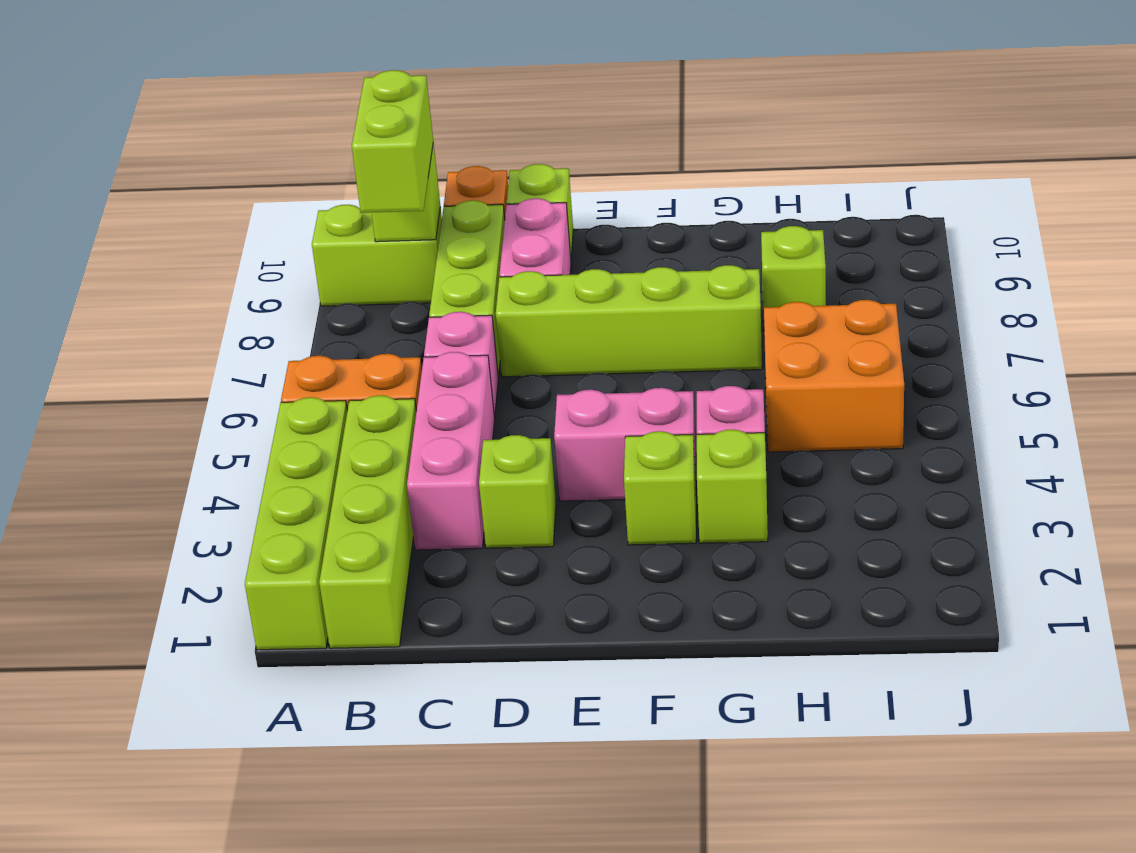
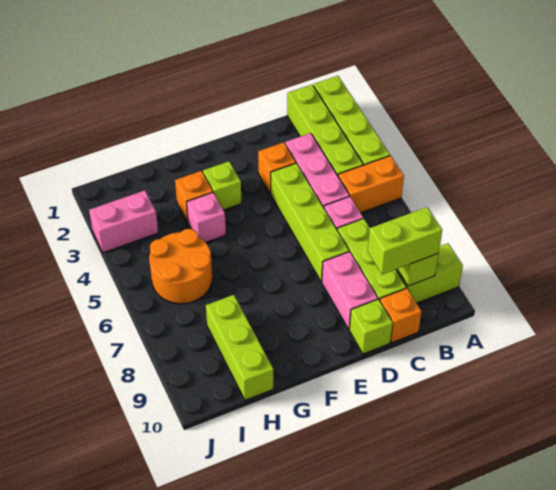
lime brick B8:B9 level 3 -> lime brick B9:C9 level 3
lime brick D3 level 1 -> orange brick D3 level 1
lime brick D7:G7 level 1 -> lime brick D4:D7 level 1
pink brick E4:F4 level 1 -> pink brick I3:J3 level 1
lime brick G3 level 1 -> orange brick G3 level 1
orange brick H5:I6 level 1 -> orange round brick H5:I6 level 1
lime brick H8 level 1 -> lime brick H8:H10 level 1

